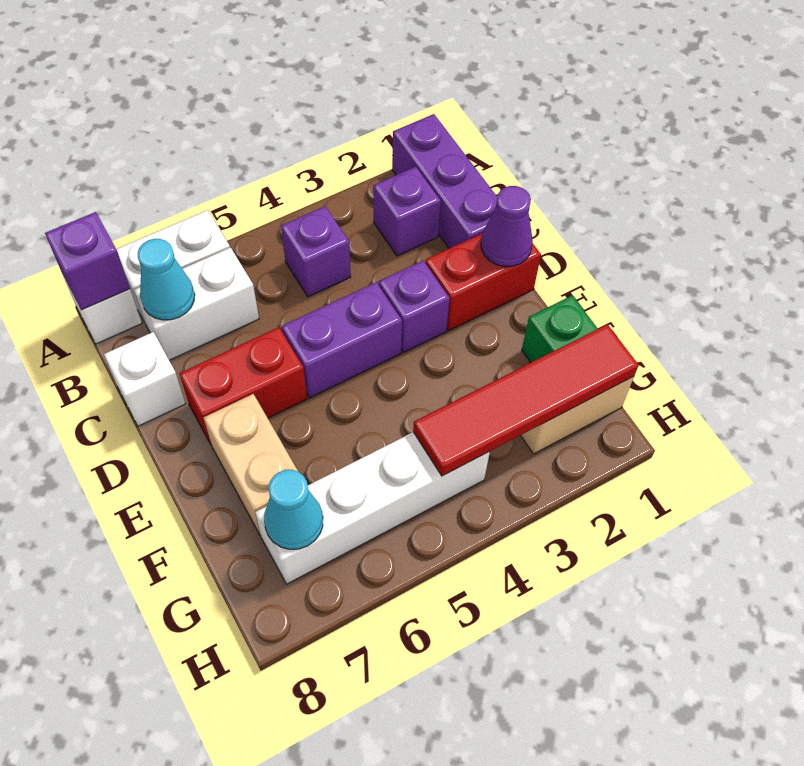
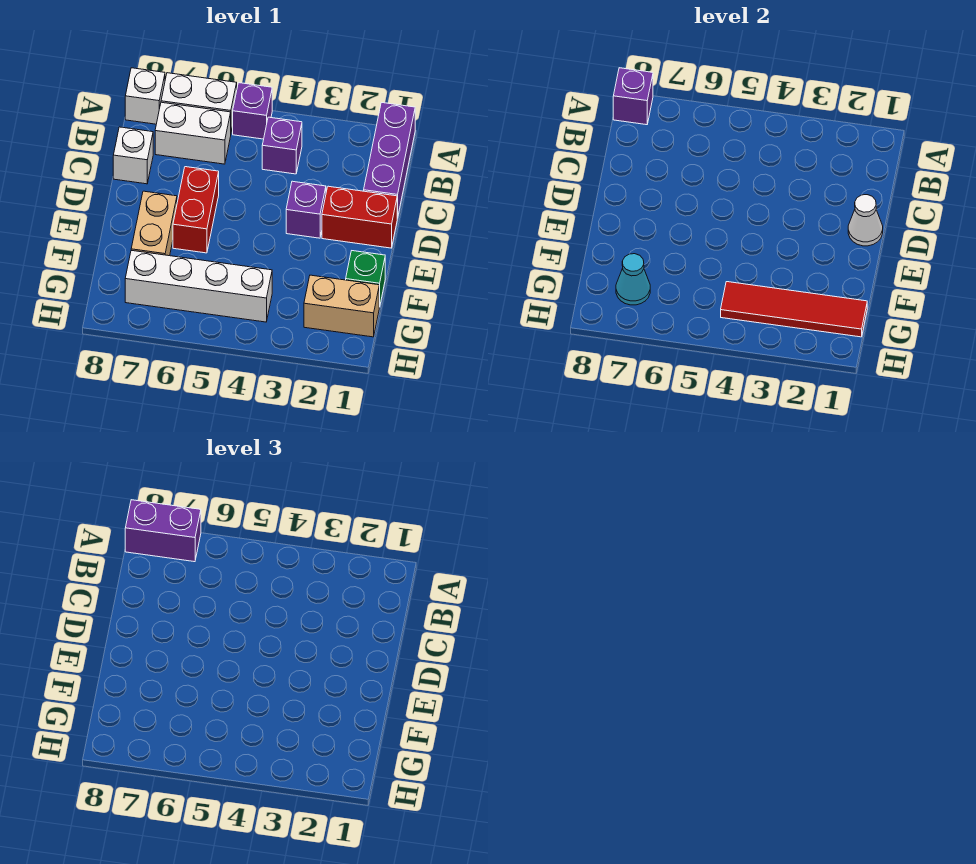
purple brick B2 level 1 -> purple brick A5 level 1
cyan cone B7 level 2 -> none
purple cone D1 level 2 -> white cone D1 level 2
purple brick D4:D5 level 1 -> purple brick A7:A8 level 3
red brick D6:D7 level 1 -> red brick D6:E6 level 1

